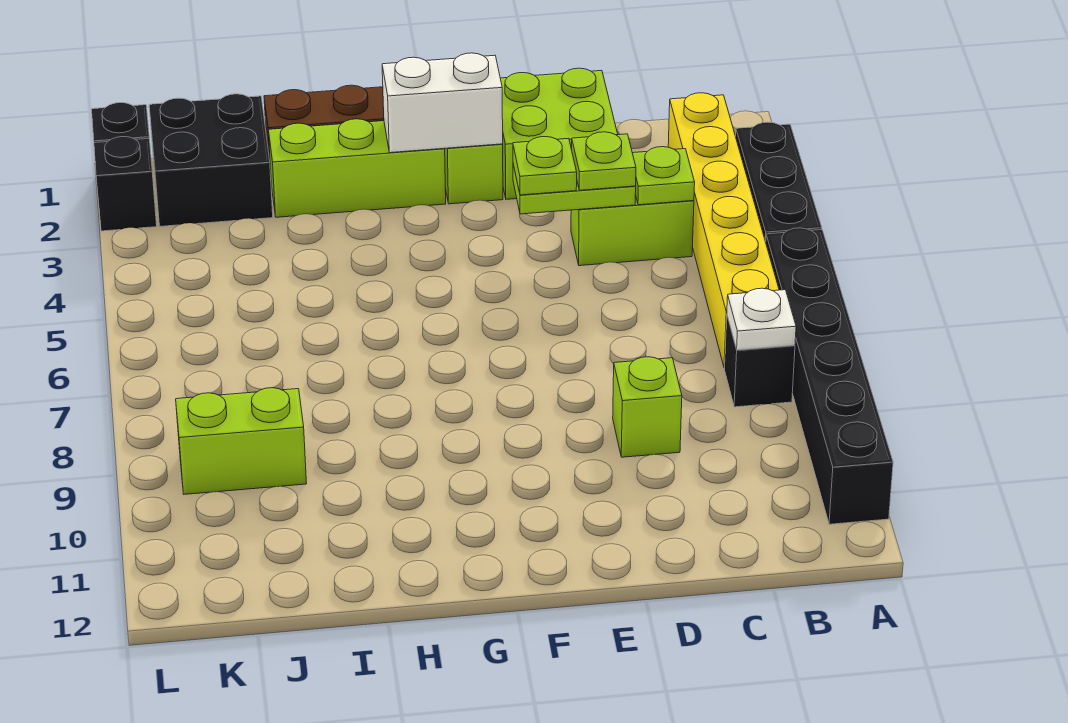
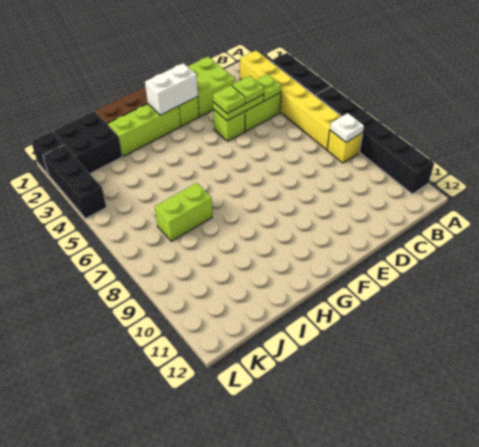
black brick B8 level 1 -> yellow brick B8 level 1
lime brick D9 level 1 -> lime brick E4 level 1
lime brick J9:K9 level 1 -> lime brick I7:J7 level 1
black brick L2 level 1 -> black brick L2:L4 level 1

